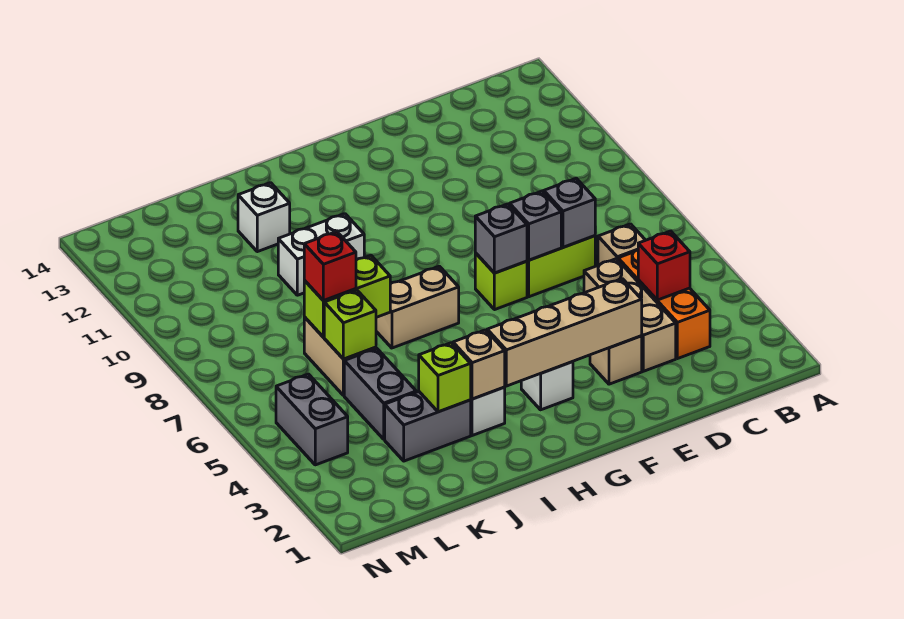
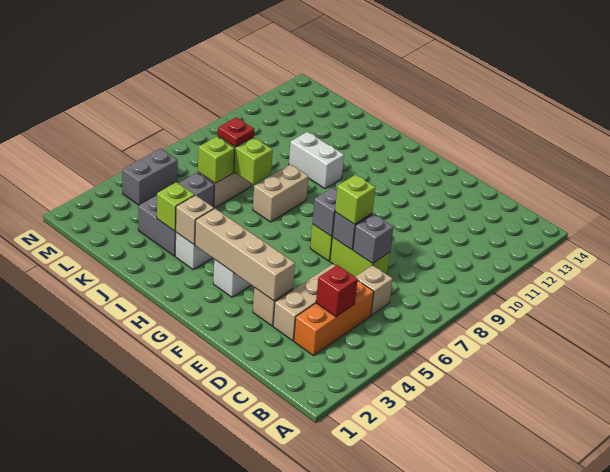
none -> lime brick E7 level 3
tan brick H7:I7 level 1 -> tan brick I7:I8 level 1
white brick J12 level 1 -> none
red brick K7 level 3 -> red plate K7 level 3

